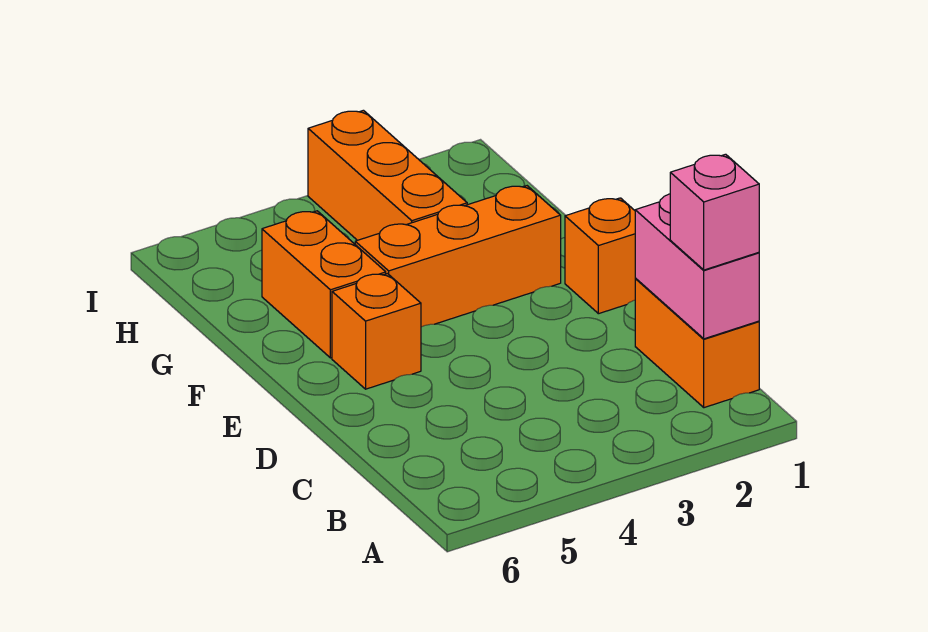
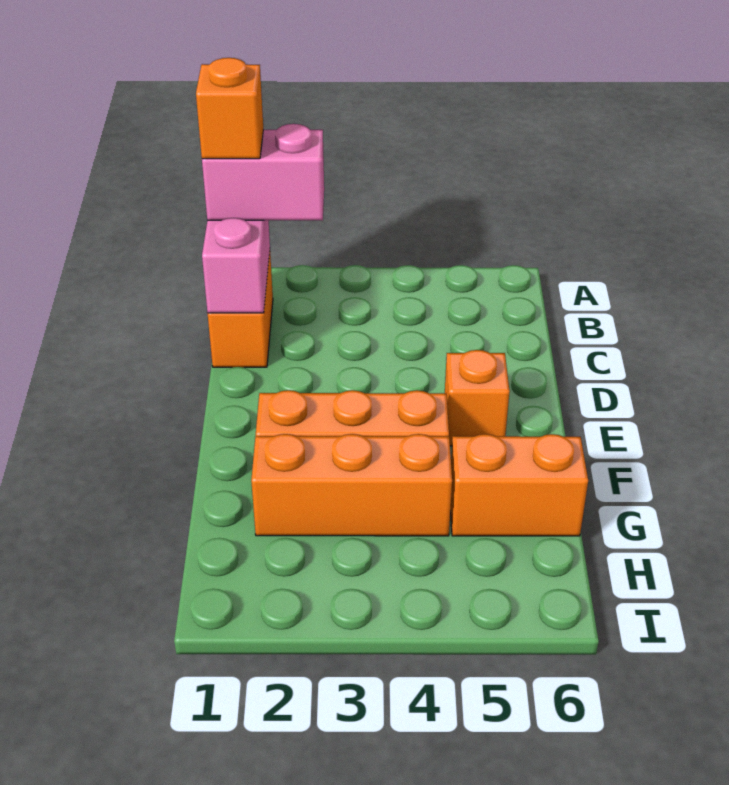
pink brick B1 level 3 -> pink brick B1:B2 level 3
orange brick E1 level 1 -> orange brick B1 level 4
orange brick F5:G5 level 1 -> orange brick G5:G6 level 1
orange brick G3:I3 level 1 -> orange brick G2:G4 level 1

